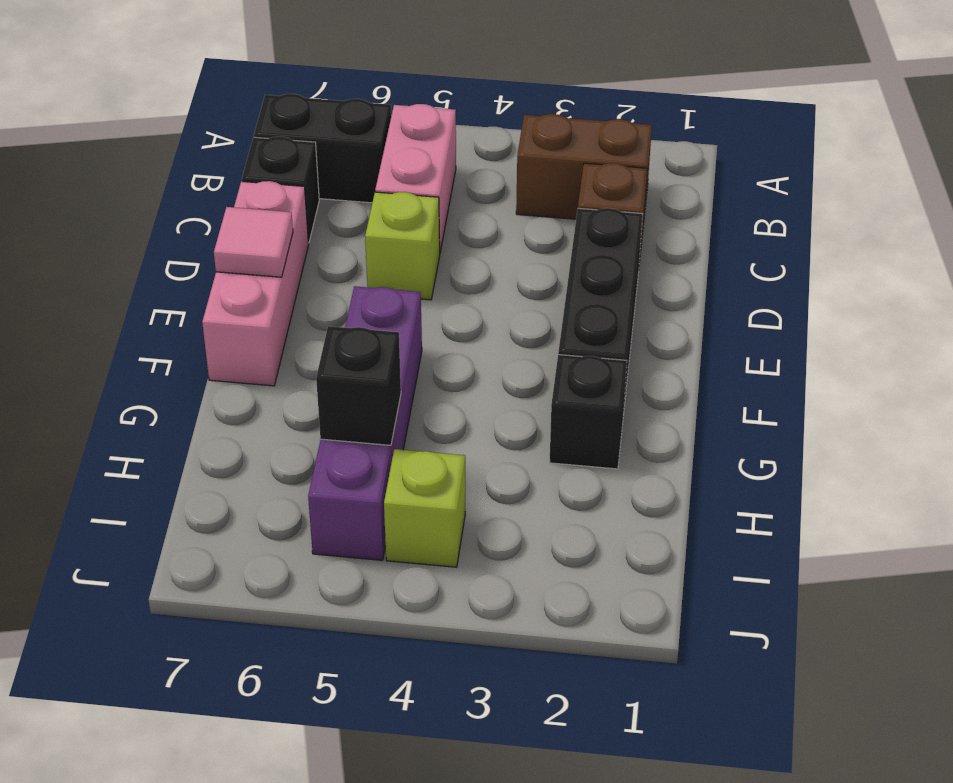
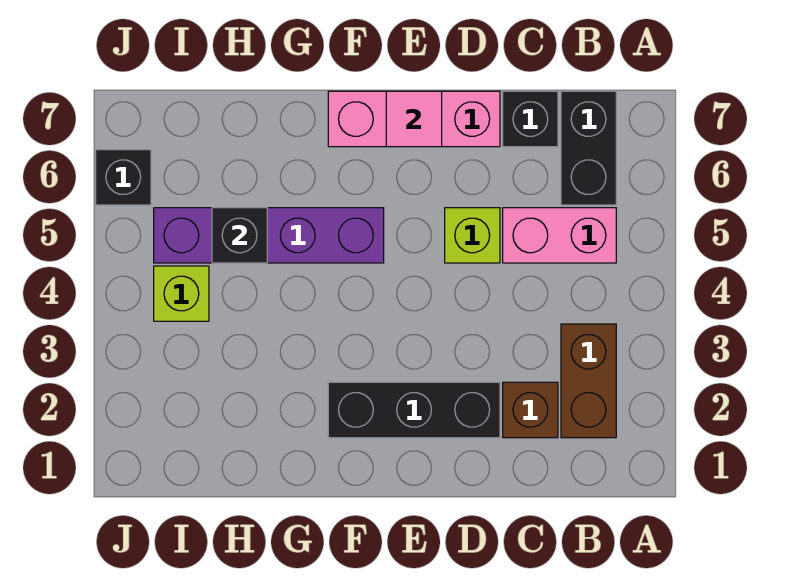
black brick G2 level 1 -> black brick J6 level 1

